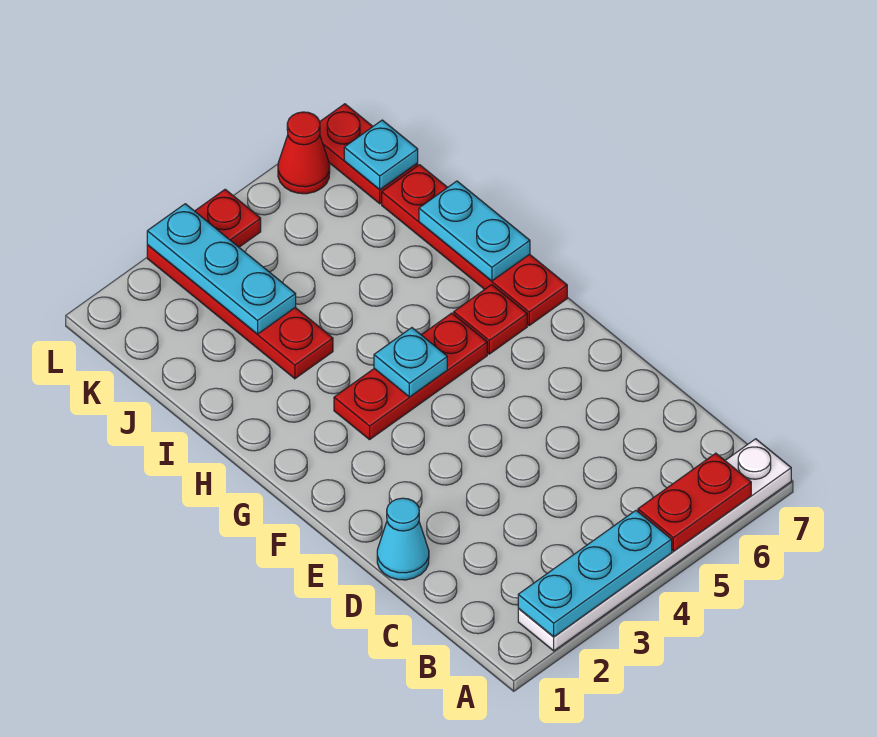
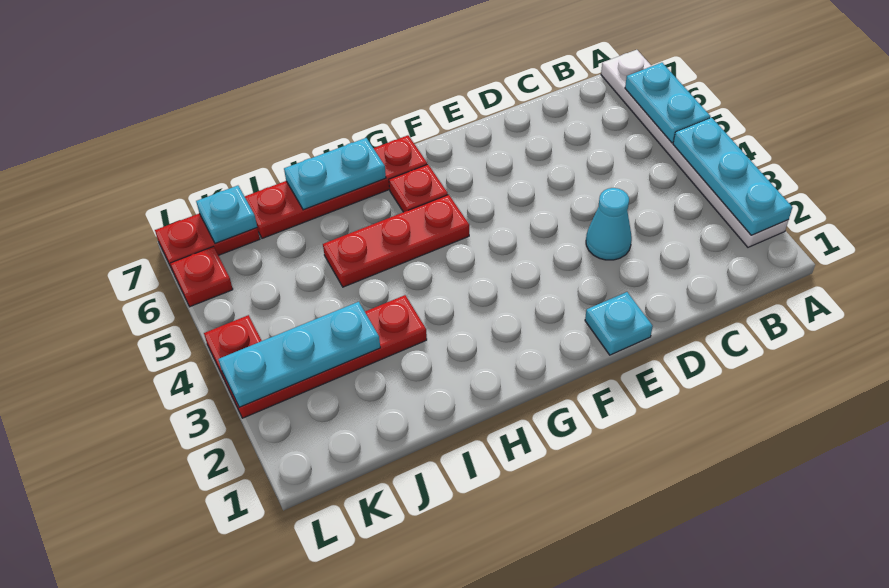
red plate A5:A6 level 2 -> cyan plate A5:A6 level 2
cyan cone D1 level 1 -> cyan cone D3 level 1
red plate G3:G5 level 1 -> red plate G5:I5 level 1
cyan plate G4 level 2 -> cyan plate E1 level 1
red cone L6 level 1 -> red plate L6 level 1

